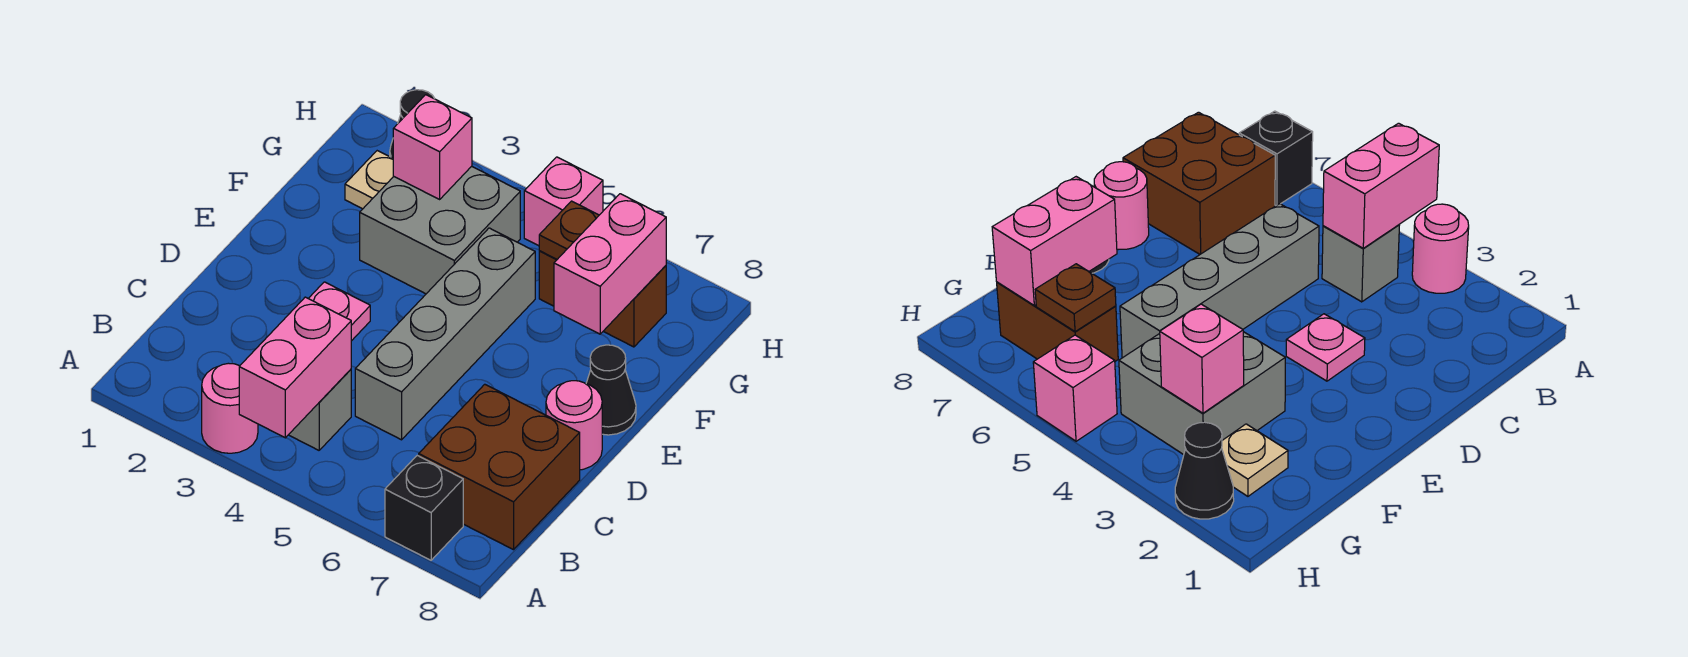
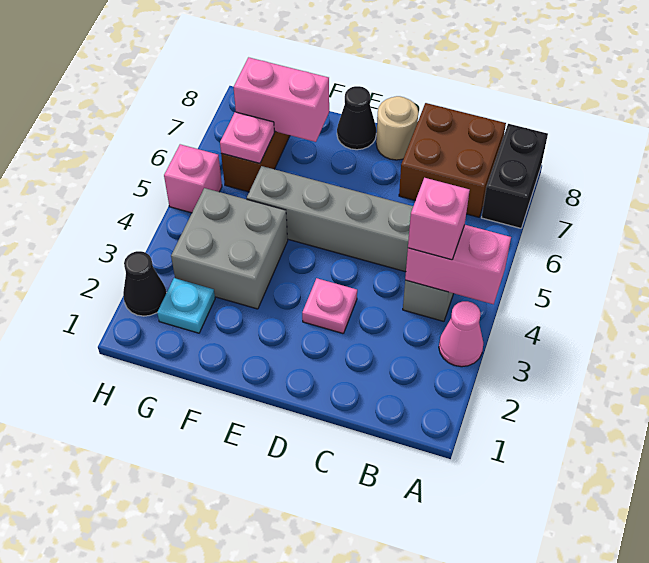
pink round brick A3 level 1 -> pink cone A3 level 1
black brick A7 level 1 -> black brick A7:A8 level 1
pink round brick D8 level 1 -> tan round brick D8 level 1
tan plate G2 level 1 -> cyan plate G2 level 1
pink brick G3 level 2 -> pink brick B4 level 3
brown plate G6 level 2 -> pink plate G6 level 2

